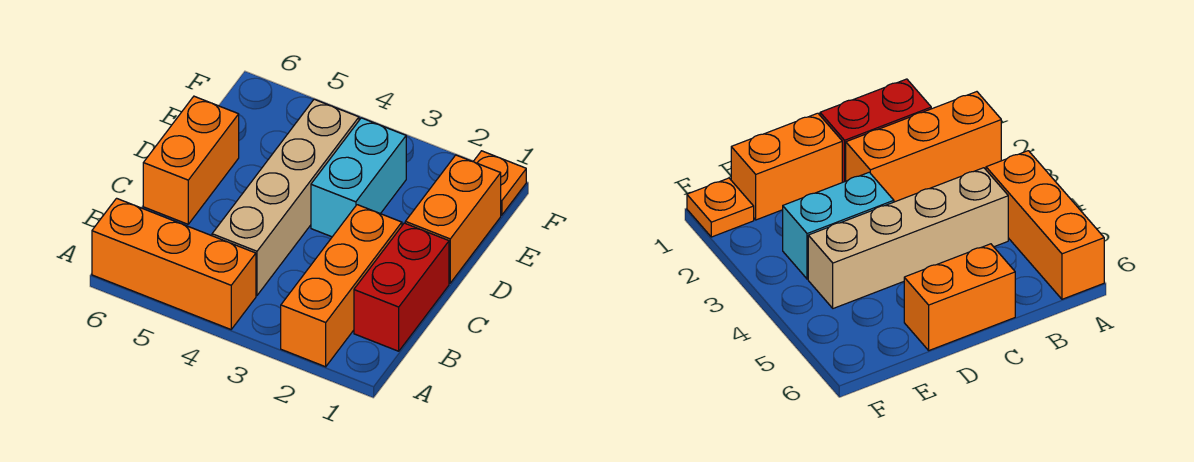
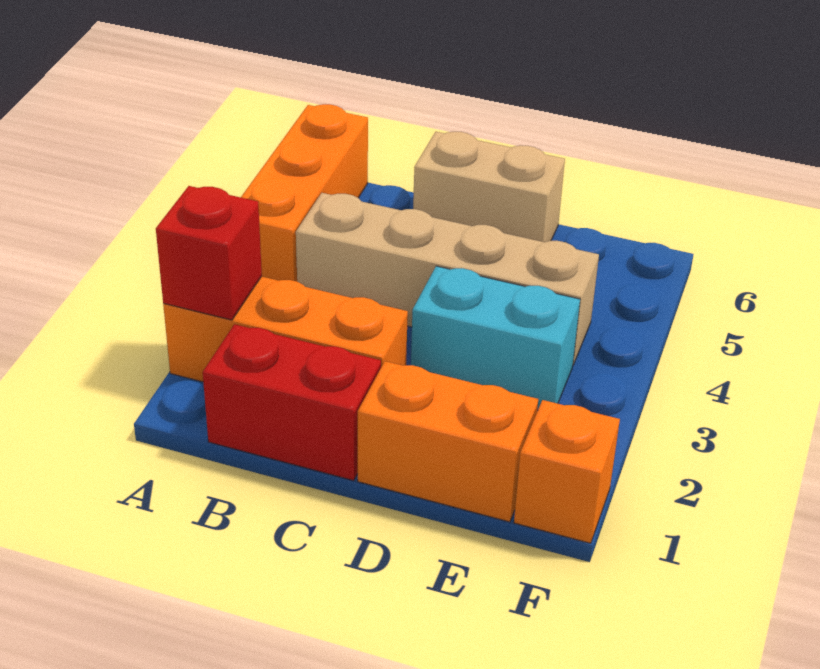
none -> red brick A2 level 2
orange brick C6:D6 level 1 -> tan brick C6:D6 level 1
orange plate F1 level 1 -> orange brick F1 level 1

